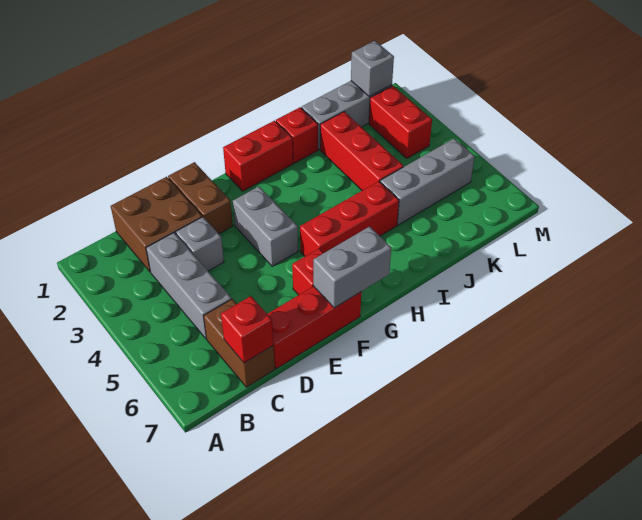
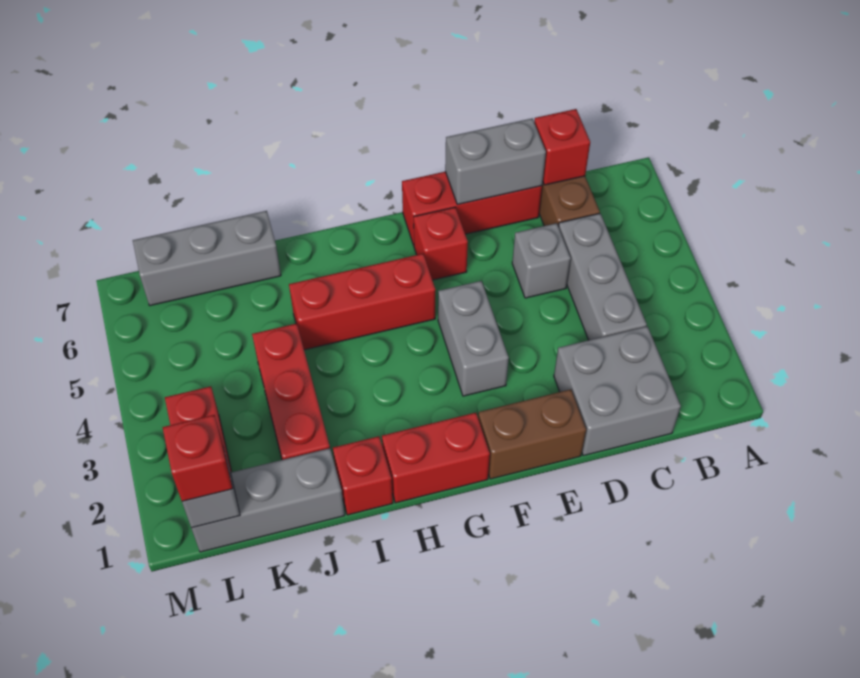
brown brick C1:D2 level 1 -> grey brick C1:D2 level 1
grey brick D3 level 1 -> grey brick D5 level 1
brown brick E1:E2 level 1 -> brown brick E1:F1 level 1
grey brick F7:G7 level 2 -> grey brick D7:E7 level 2
grey brick J5:L5 level 1 -> grey brick J7:L7 level 1
none -> red brick L1 level 3

